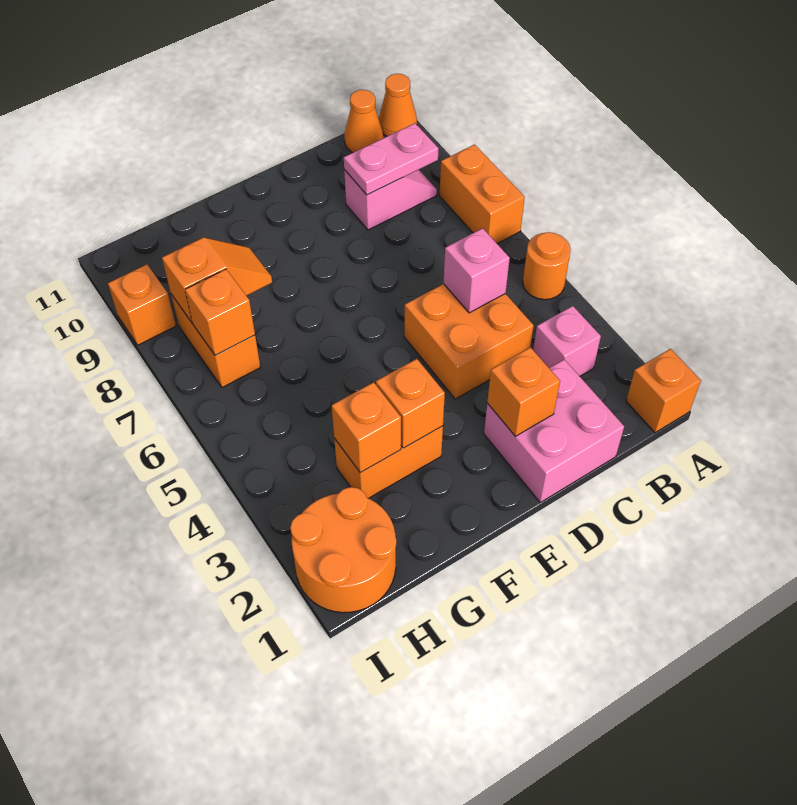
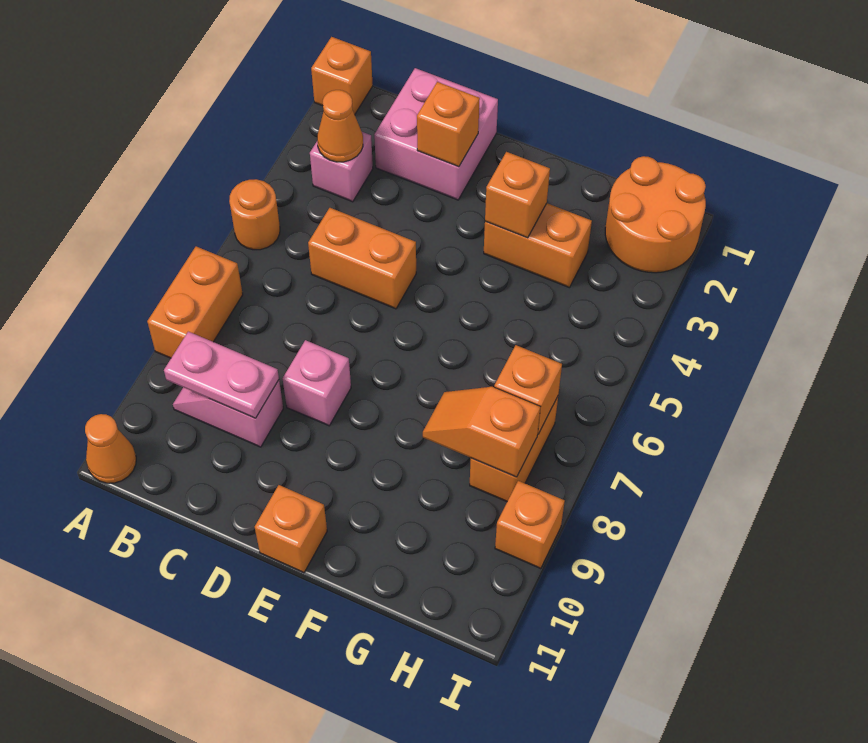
orange cone B11 level 1 -> orange cone B3 level 2
orange brick C4:D5 level 1 -> orange brick C5:D5 level 1
pink brick C5 level 2 -> pink brick D8 level 1
orange brick G3 level 2 -> orange brick E11 level 1

